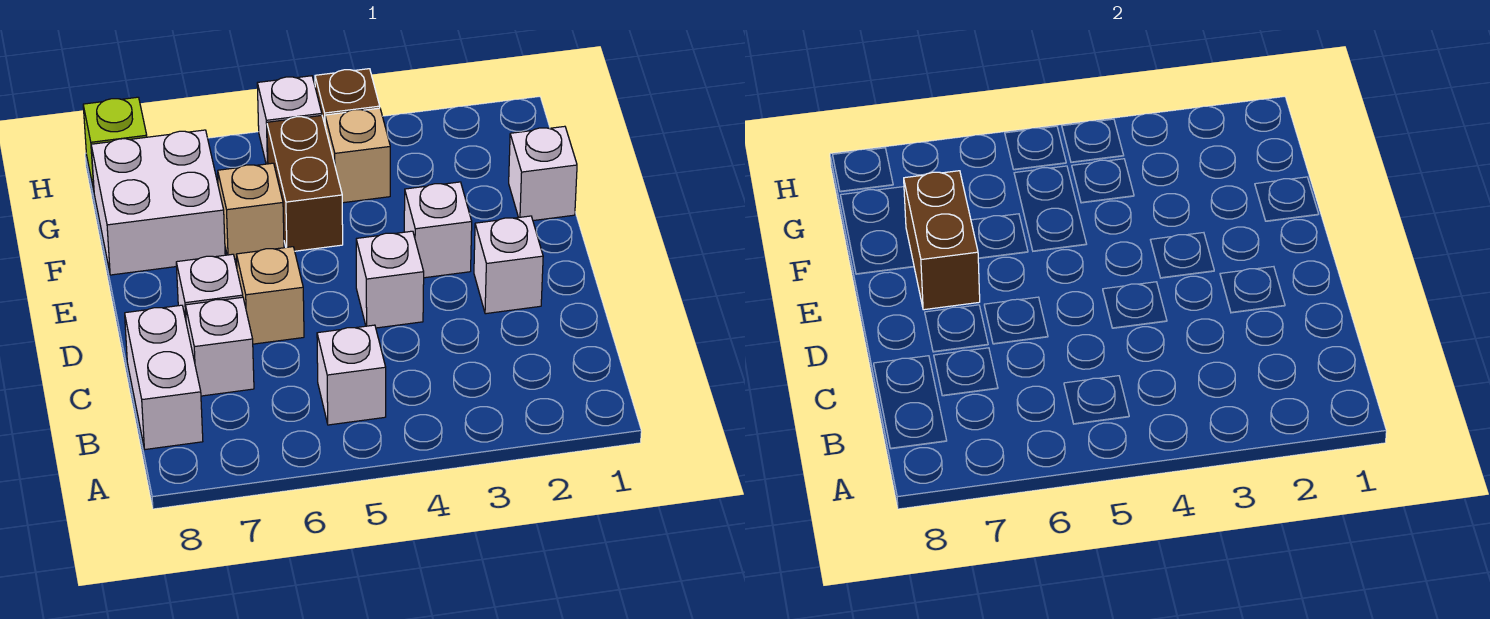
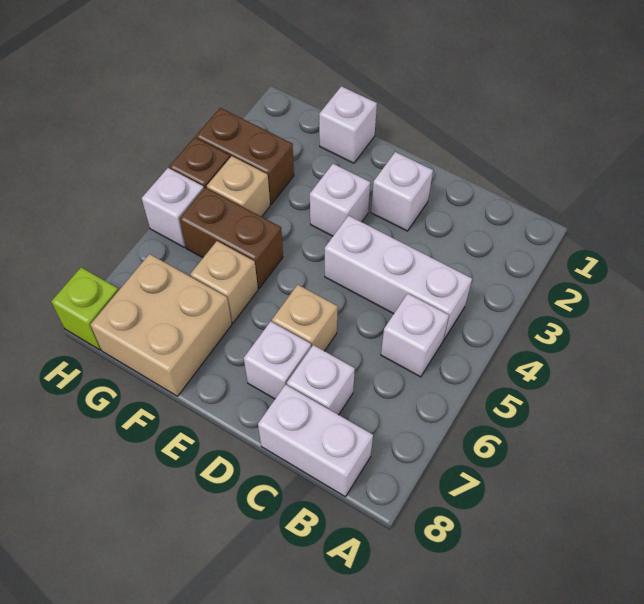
white brick D4 level 1 -> white brick B4:D4 level 1
brown brick E7:F7 level 2 -> brown brick G3:H3 level 1
white brick F7:G8 level 1 -> tan brick F7:G8 level 1

